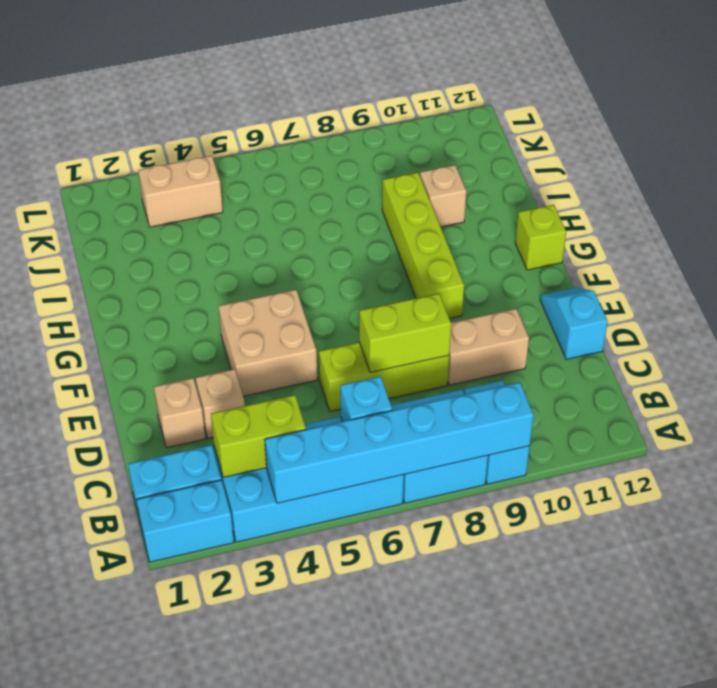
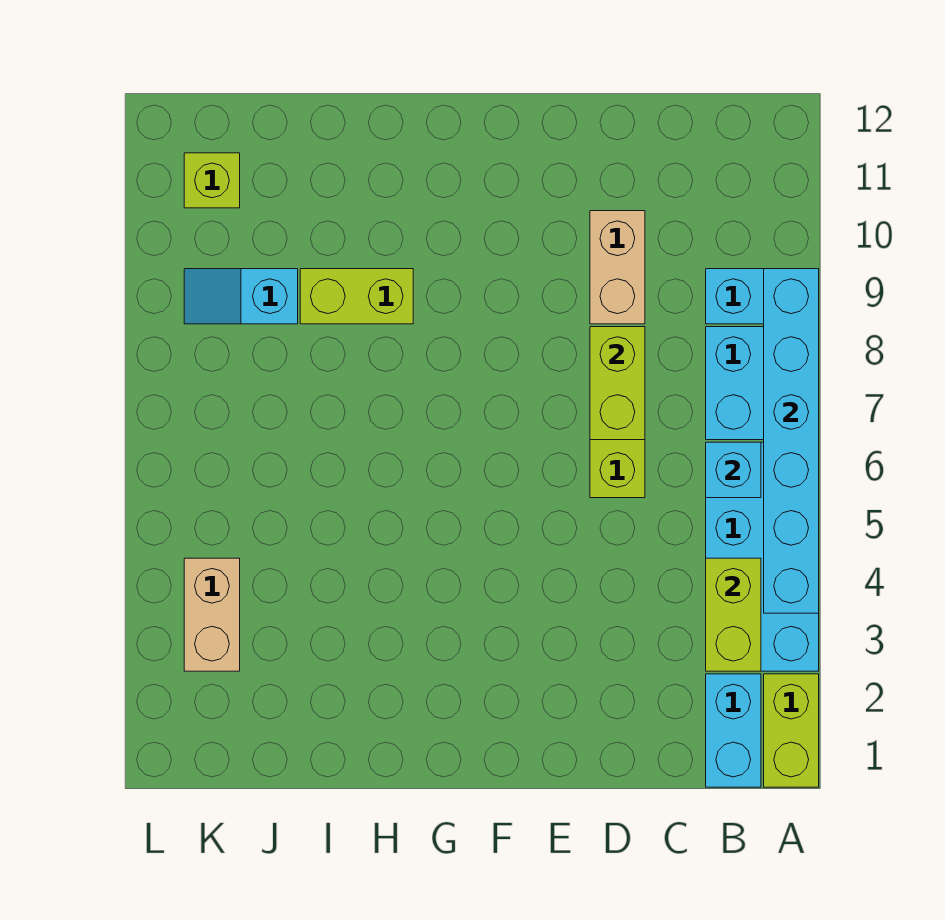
cyan brick A1:A2 level 1 -> lime brick A1:A2 level 1
tan brick D2 level 1 -> none
tan brick D3 level 1 -> none
cyan slope D12:E12 level 1 top D -> cyan slope J9:K9 level 1 top J
tan brick E4:F5 level 1 -> none
lime brick F9:I9 level 1 -> lime brick H9:I9 level 1
lime brick G12 level 1 -> lime brick K11 level 1
tan brick I10 level 1 -> none

